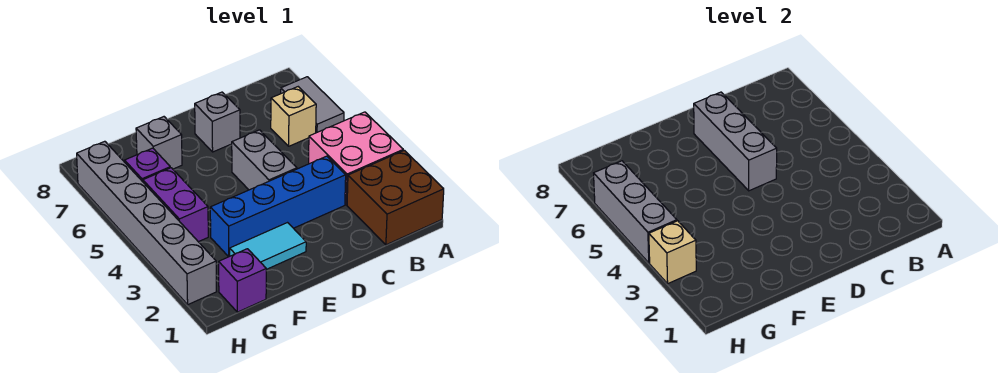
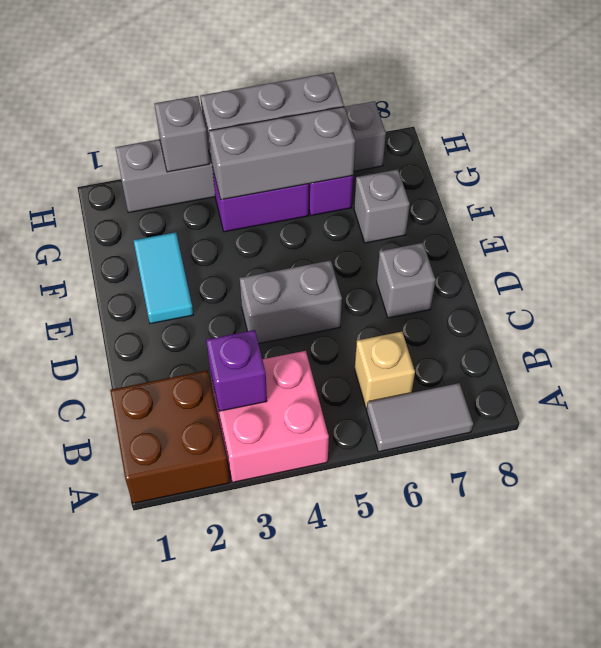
blue brick C3:F3 level 1 -> none
grey brick D5:D7 level 2 -> grey brick G4:G6 level 2
purple brick G1 level 1 -> purple brick B3 level 2
tan brick H3 level 2 -> grey brick H3 level 2

